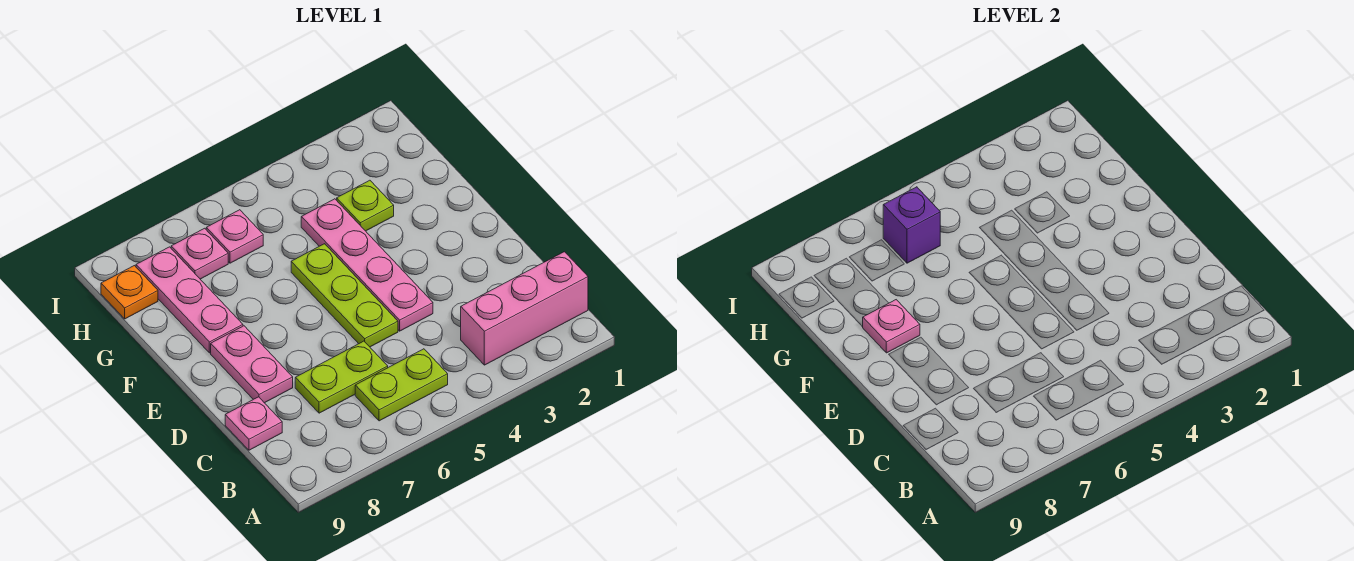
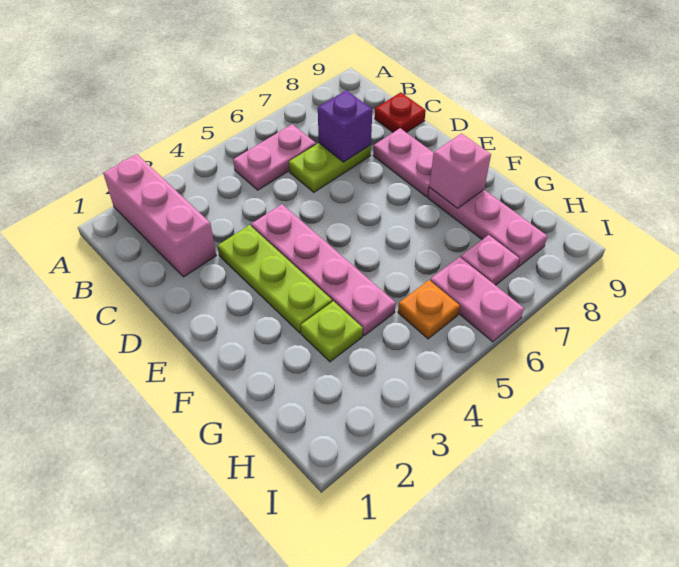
pink brick B1:B3 level 1 -> pink brick A2:C2 level 1
lime plate B5:B6 level 1 -> pink plate B5:B6 level 1
pink plate C9 level 1 -> red plate C9 level 1
lime plate D5:F5 level 1 -> lime plate D3:F3 level 1
pink plate F8 level 2 -> pink brick F8 level 2
pink plate H6 level 1 -> pink plate H6:I6 level 1
purple brick H6 level 2 -> purple brick C7 level 2
orange plate H9 level 1 -> orange plate H5 level 1

